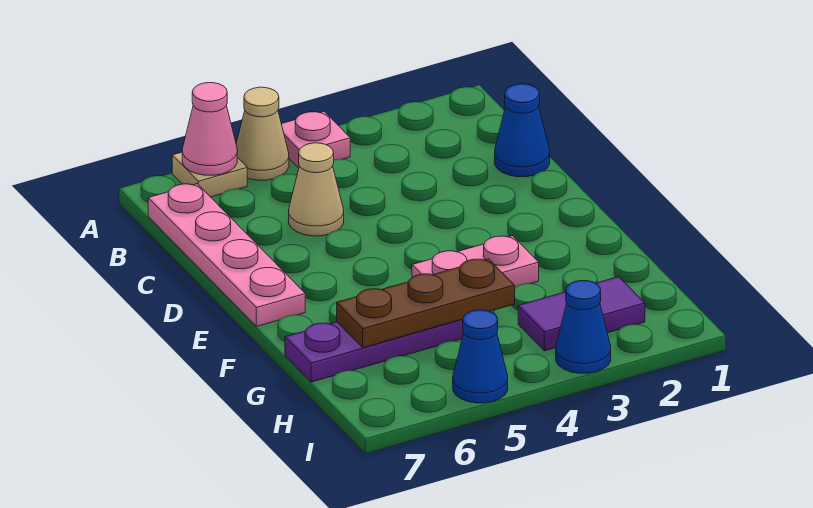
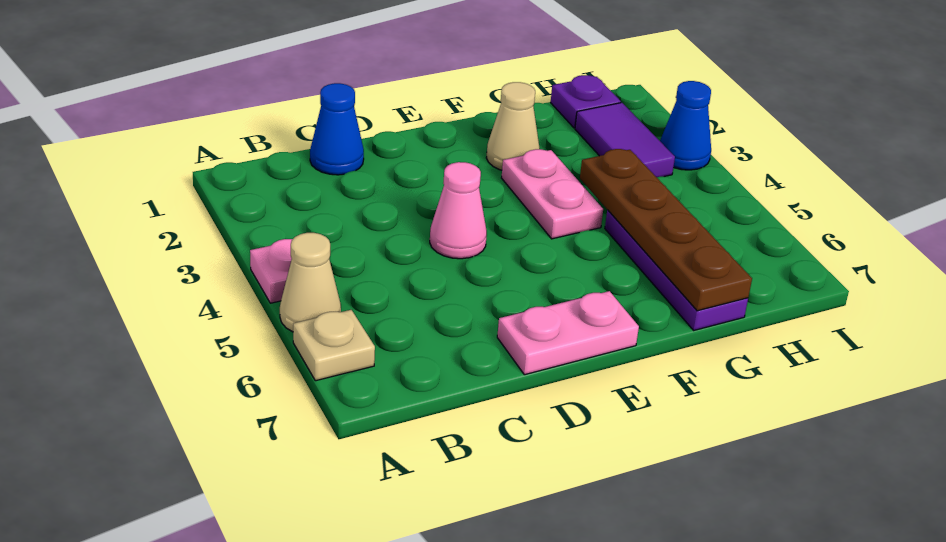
pink cone A6 level 2 -> pink cone D4 level 1
pink plate B7:E7 level 1 -> pink plate D7:E7 level 1
tan cone C5 level 1 -> tan cone F2 level 1
brown plate G4:G6 level 2 -> brown plate G4:G7 level 2
none -> purple plate H1 level 1
blue cone I5 level 1 -> none

